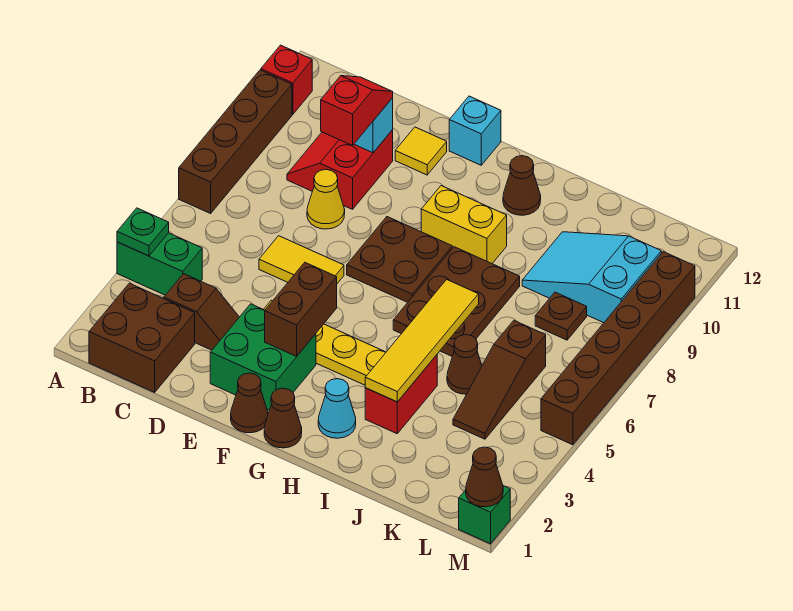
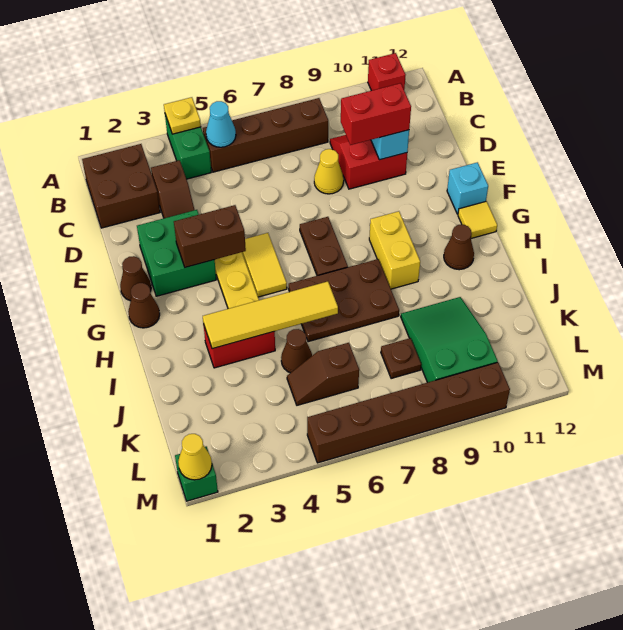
green plate A4 level 2 -> yellow plate A4 level 2
brown brick A7:A10 level 1 -> brown brick B5:B8 level 1
yellow tile D6:E6 level 1 -> yellow tile F5:G5 level 1
red slope D9:D10 level 3 top 9 -> red brick D9:D10 level 3
yellow tile E11 level 1 -> yellow tile G12 level 1
brown plate F7:G8 level 1 -> brown plate F7:G7 level 1
cyan cone H2 level 1 -> cyan cone B5 level 2
cyan slope J9:L10 level 1 top L -> green slope J9:L10 level 1 top L
brown slope K4:K6 level 1 top 6 -> brown slope K5:K6 level 1 top 6
brown cone M1 level 2 -> yellow cone M1 level 2

